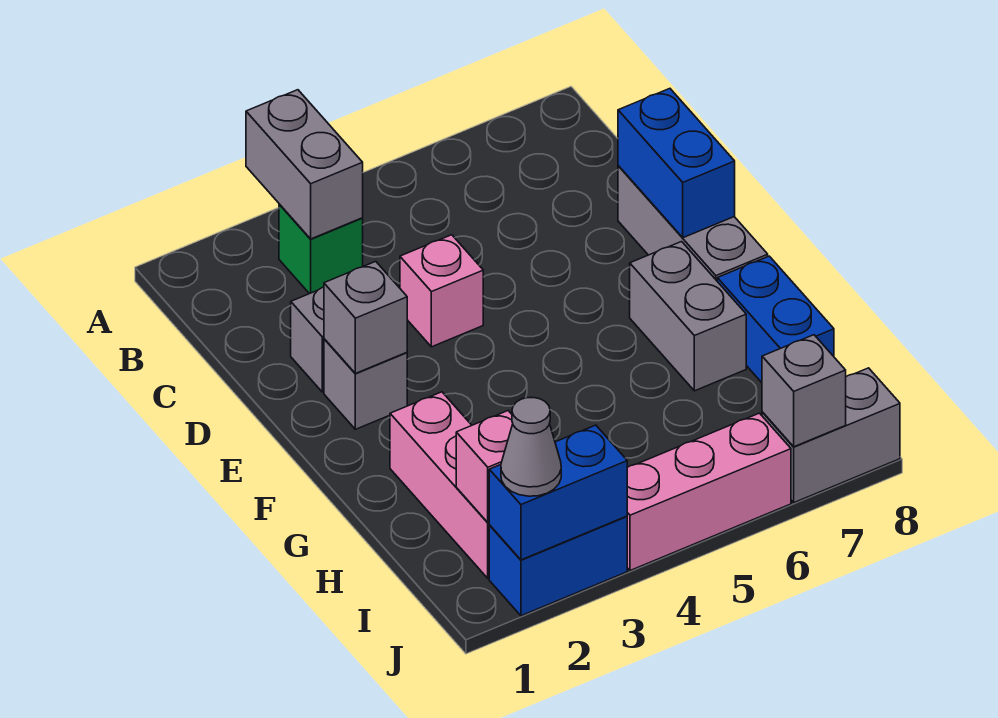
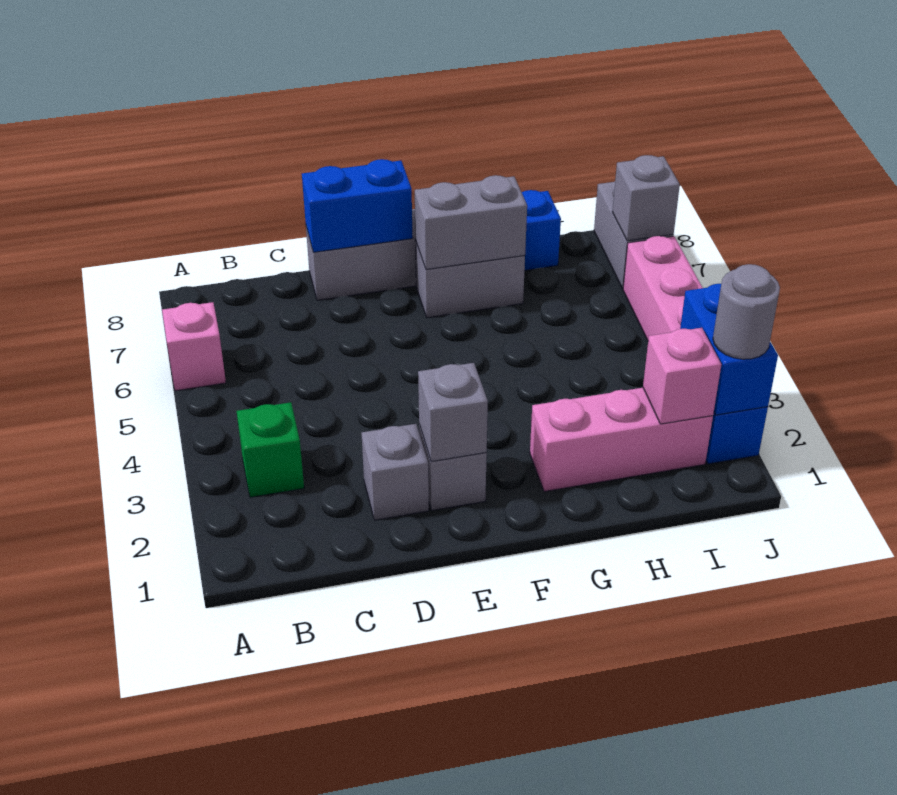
grey brick A3:B3 level 2 -> grey brick F7:G7 level 2
pink brick D4 level 1 -> pink brick A6 level 1
grey cone J2 level 3 -> grey round brick J2 level 3

